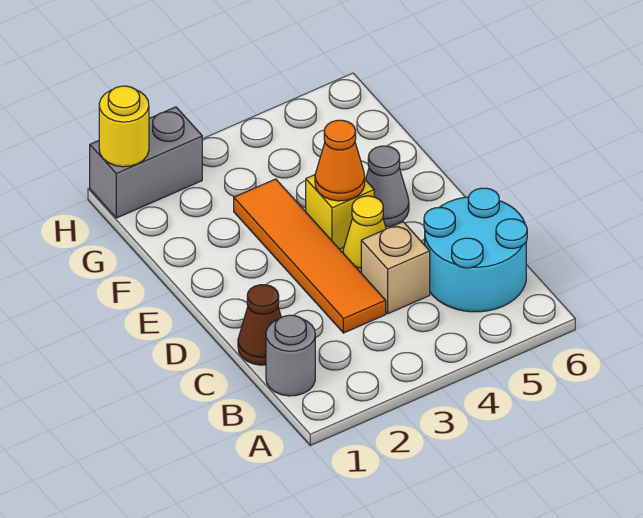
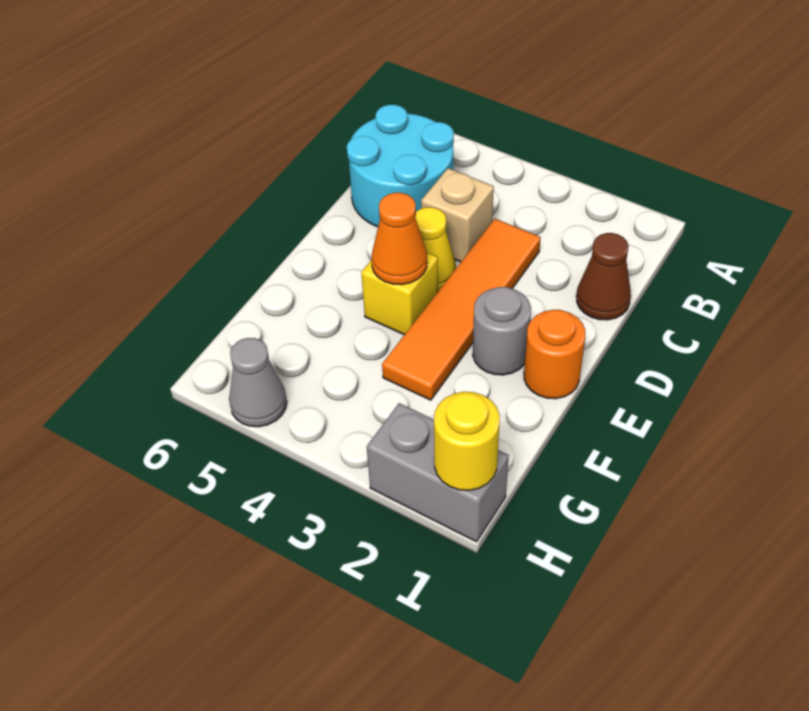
grey round brick B1 level 1 -> grey round brick E2 level 1
none -> orange round brick E1 level 1
grey cone E5 level 1 -> grey cone H5 level 1

